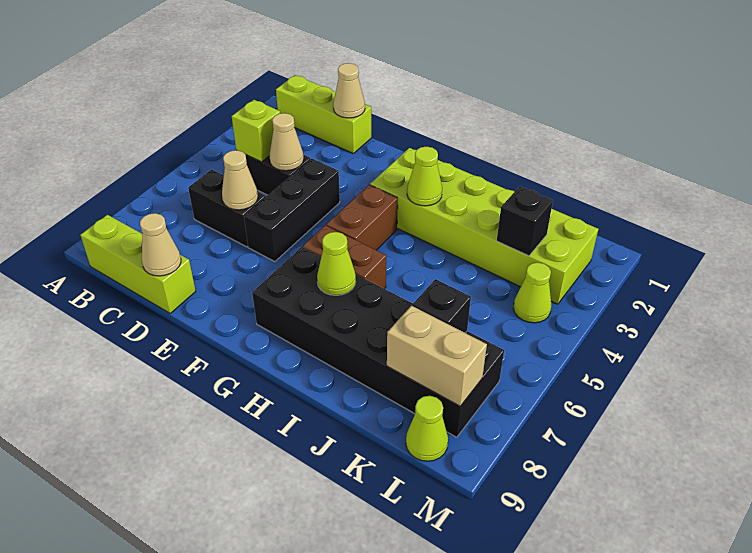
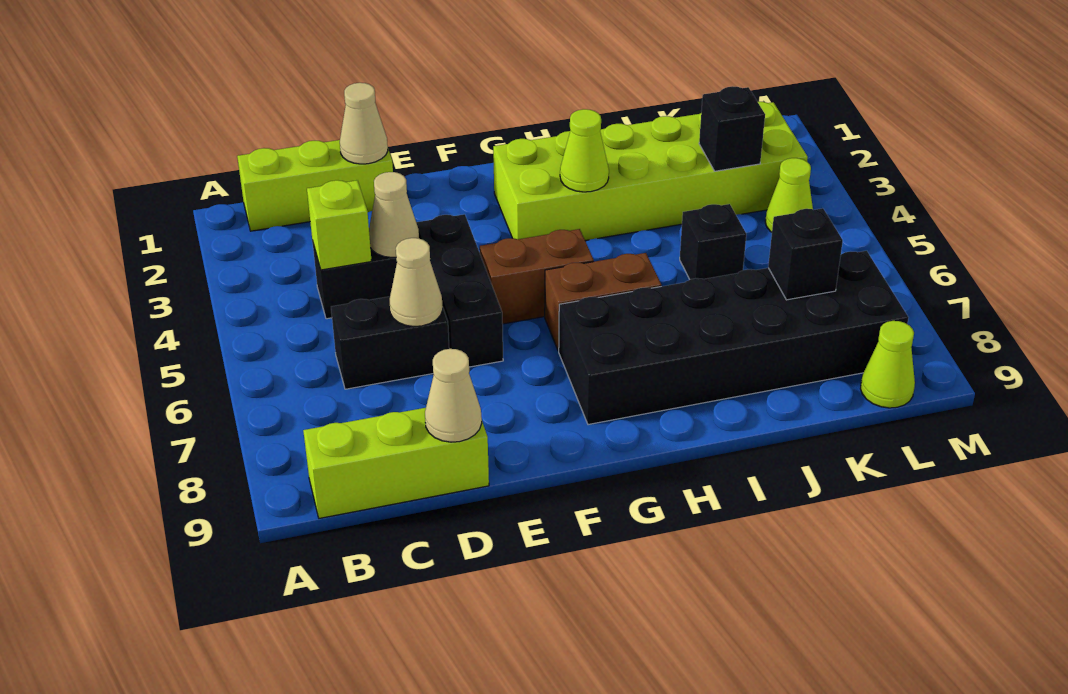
brown brick G4:G5 level 1 -> brown brick F5:G5 level 1
lime cone H7 level 2 -> none
none -> black brick J5 level 1
tan brick K8:L8 level 2 -> none

